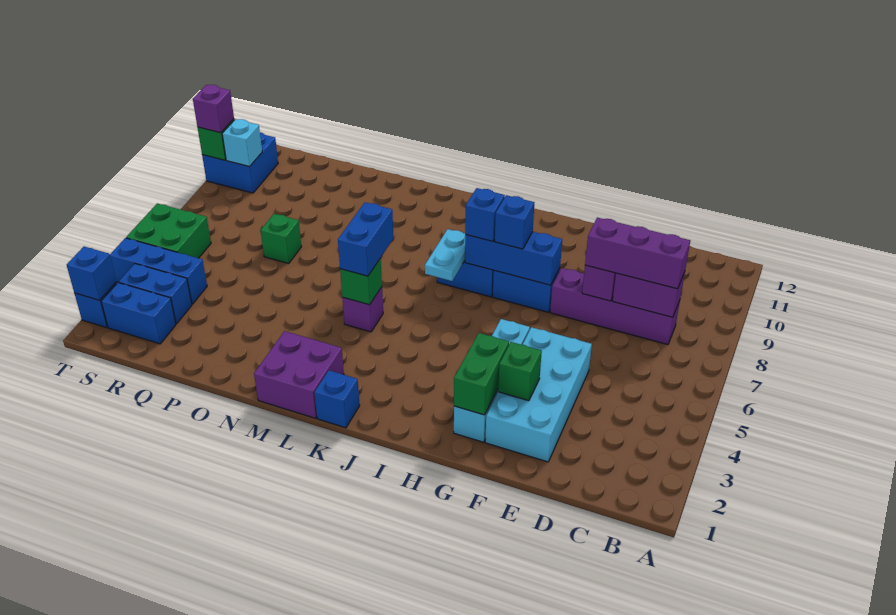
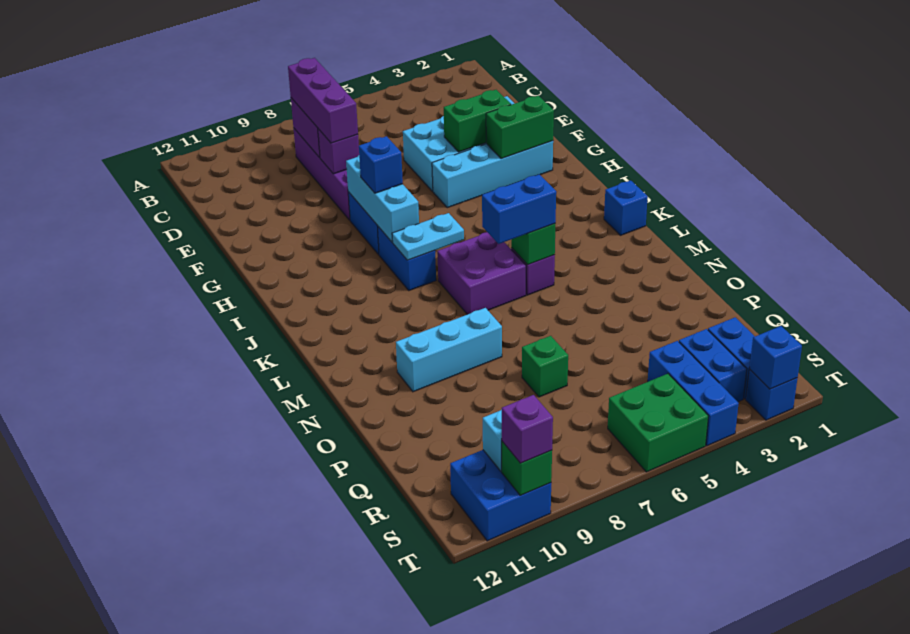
green brick F3 level 2 -> green brick F3:F4 level 2
blue brick G8:I8 level 2 -> cyan brick G8:I8 level 2
blue brick I8 level 3 -> none
purple brick L1:M2 level 1 -> purple brick K6:L7 level 1
none -> cyan brick N8:N10 level 1

